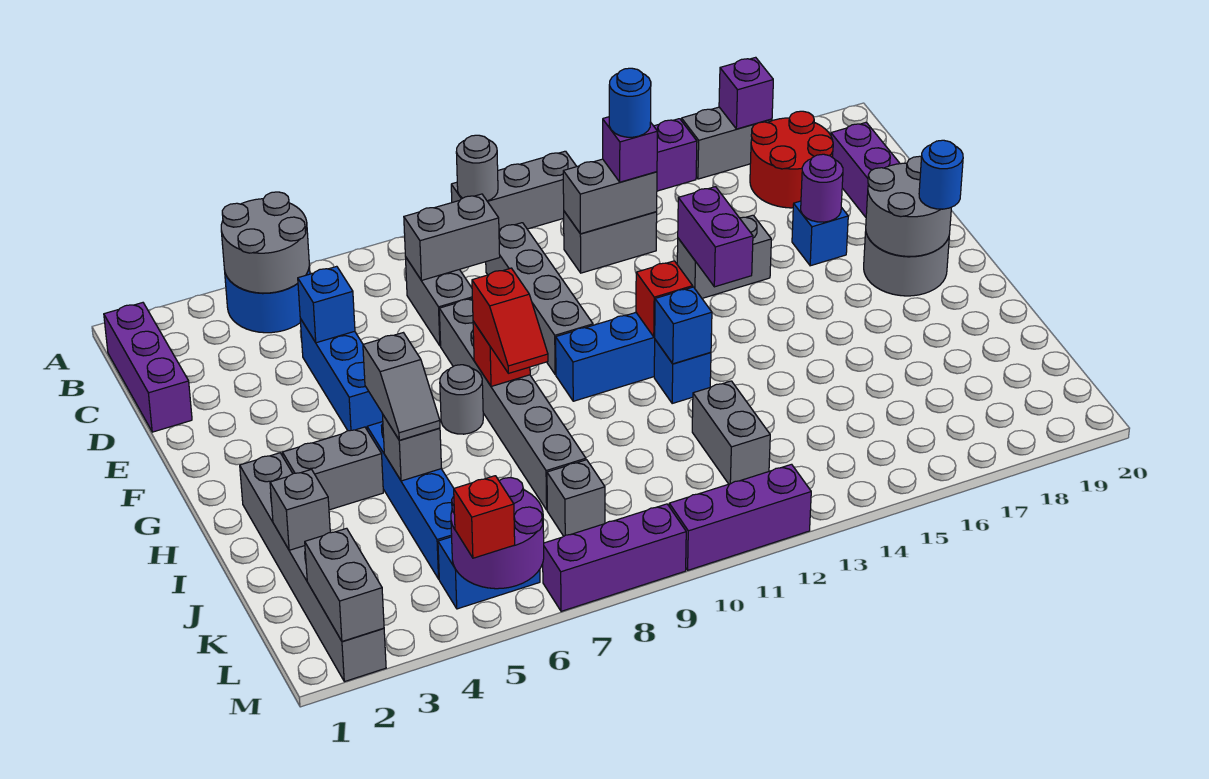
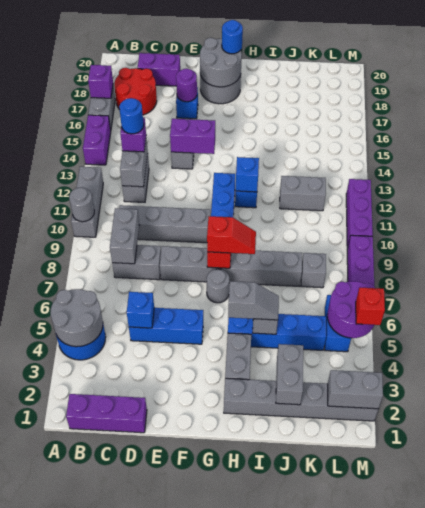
red brick G12 level 2 -> none
grey brick J2 level 2 -> grey brick J2:J3 level 2

